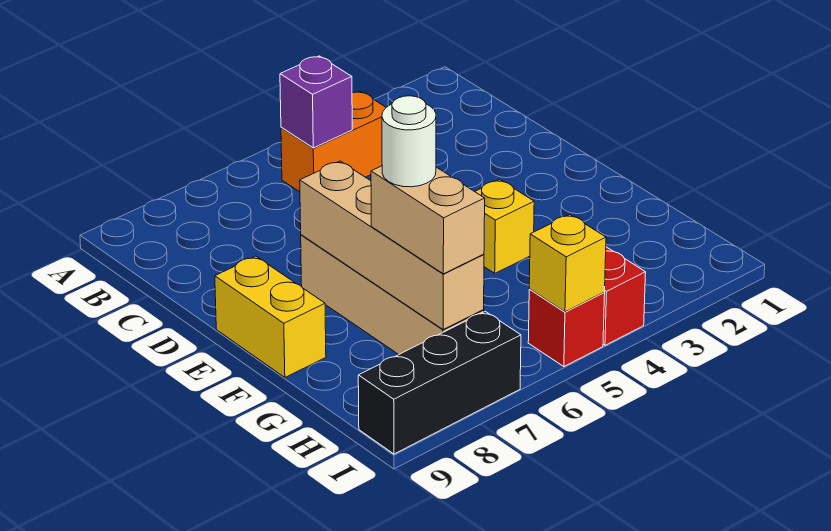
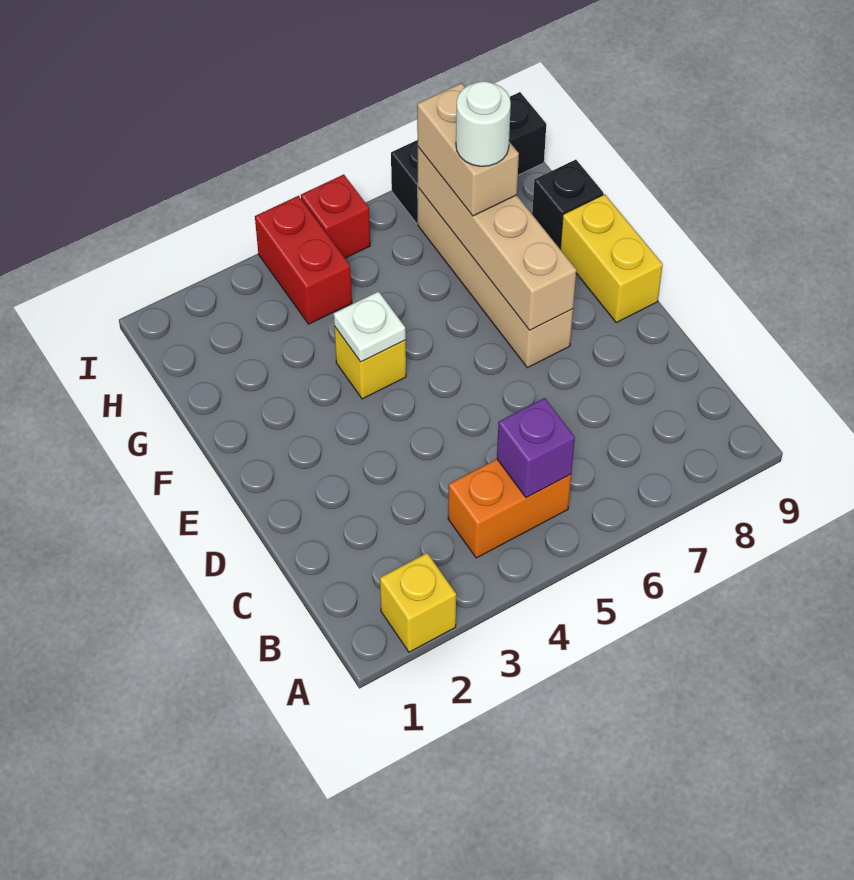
none -> white plate F4 level 2
none -> black brick G9 level 1
yellow brick I5 level 2 -> yellow brick A2 level 1

